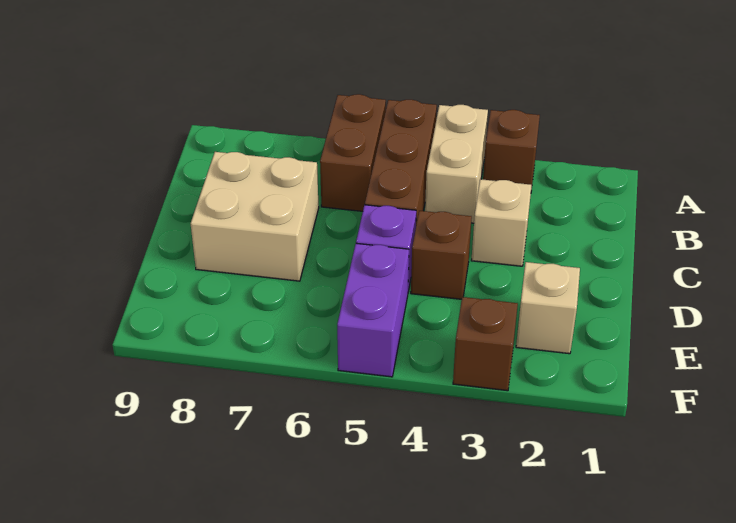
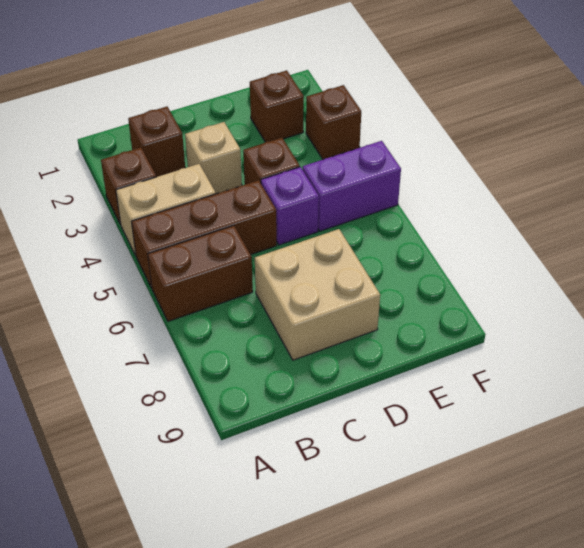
none -> brown brick B2 level 1
tan brick E2 level 1 -> brown brick E2 level 1

